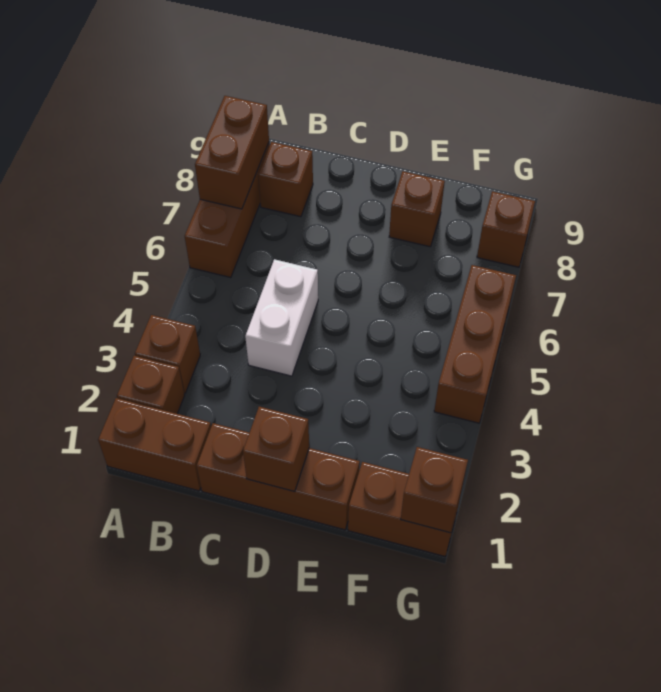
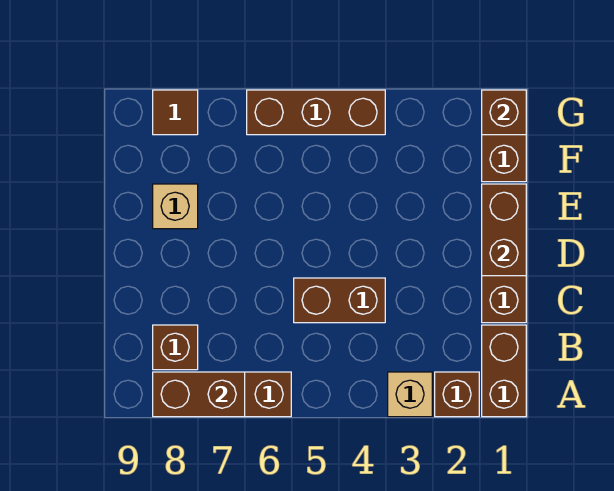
brown brick A3 level 1 -> tan brick A3 level 1
white brick C4:C5 level 1 -> brown brick C4:C5 level 1
brown brick D1 level 2 -> brown brick D1:E1 level 2
brown brick E8 level 1 -> tan brick E8 level 1
brown brick G8 level 1 -> brown tile G8 level 1

